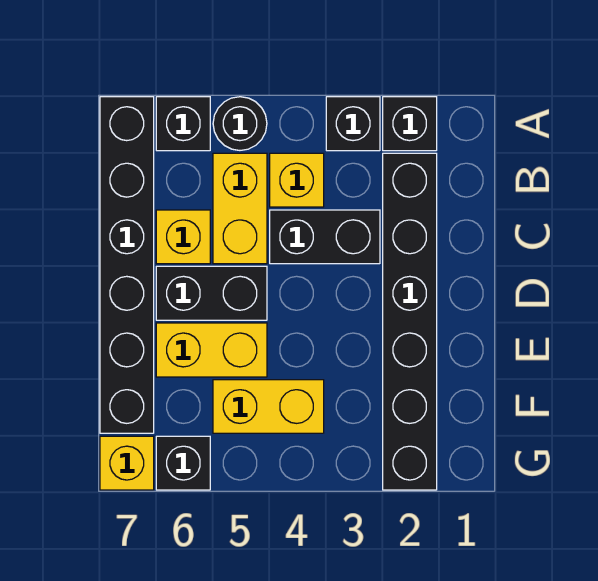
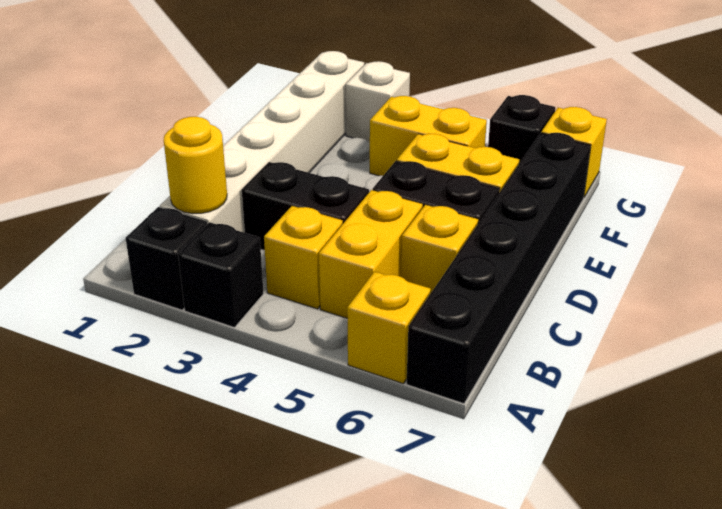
black round brick A5 level 1 -> none
black brick A6 level 1 -> yellow brick A6 level 1
black brick B2:G2 level 1 -> white brick B2:G2 level 1
none -> yellow round brick B2 level 2
none -> white brick G3 level 1

